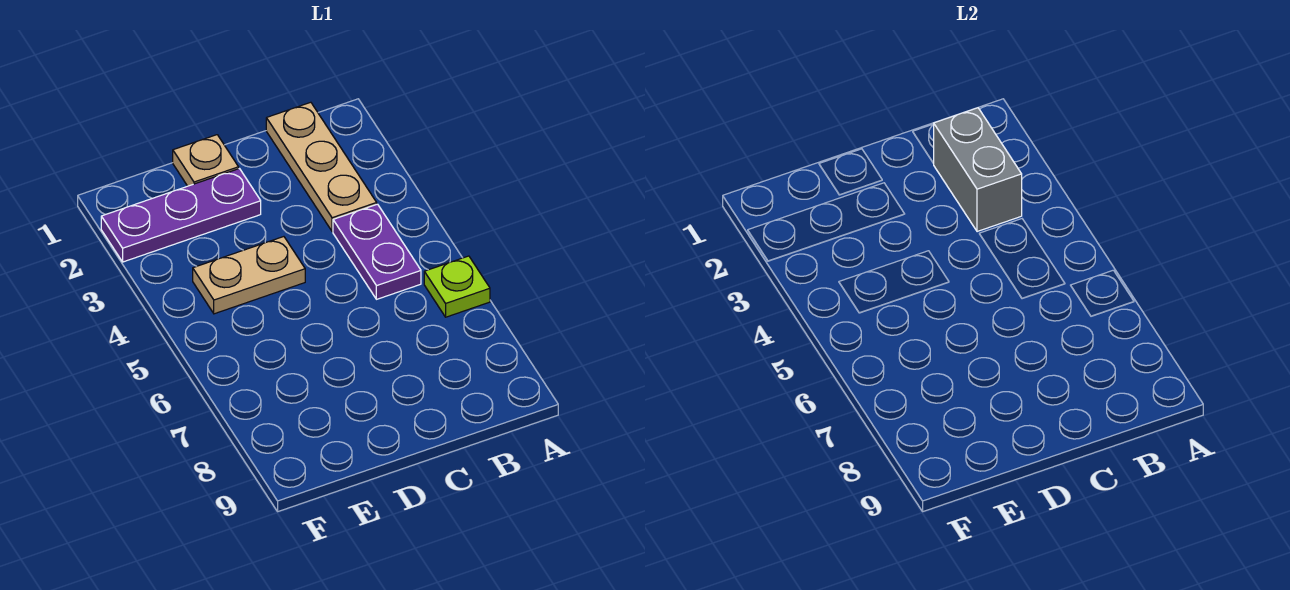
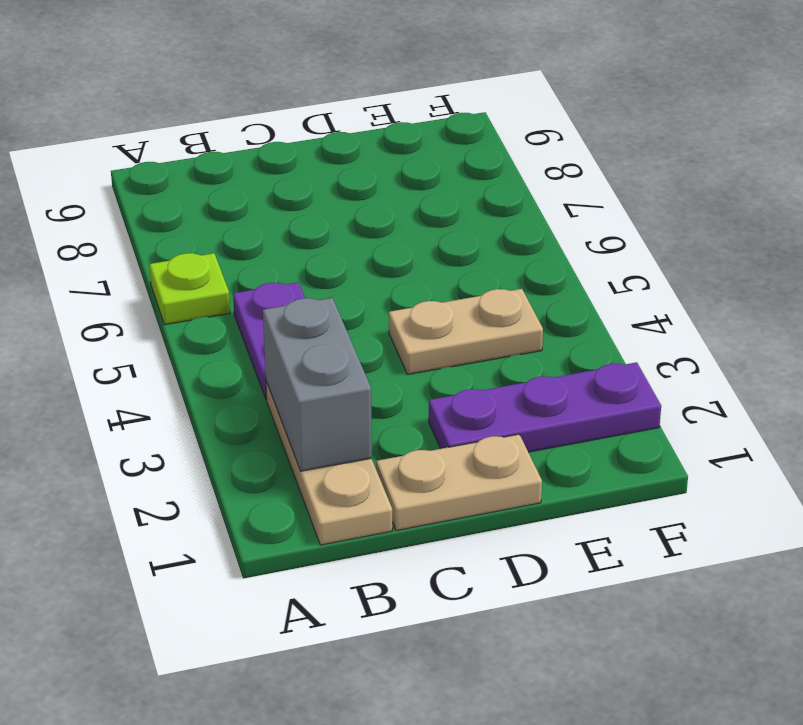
tan plate D1 level 1 -> tan plate C1:D1 level 1

